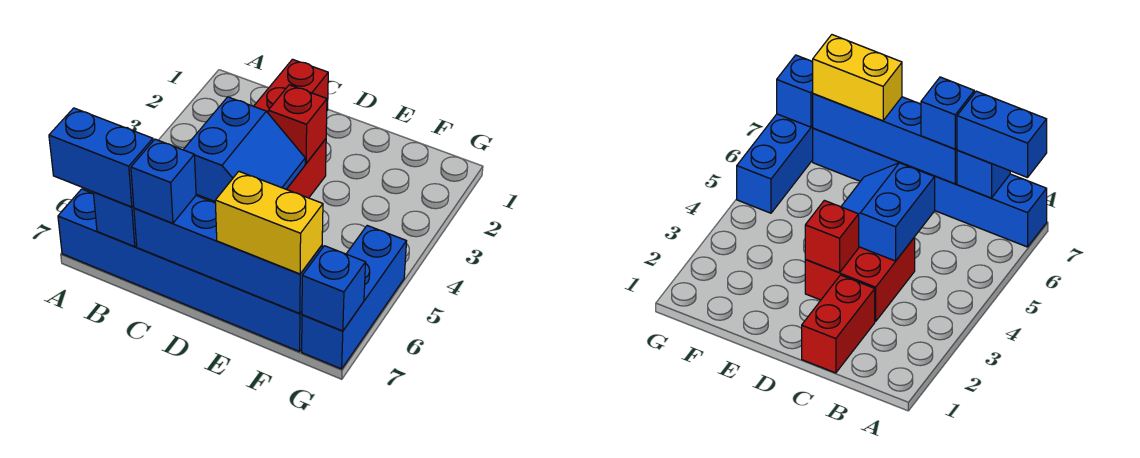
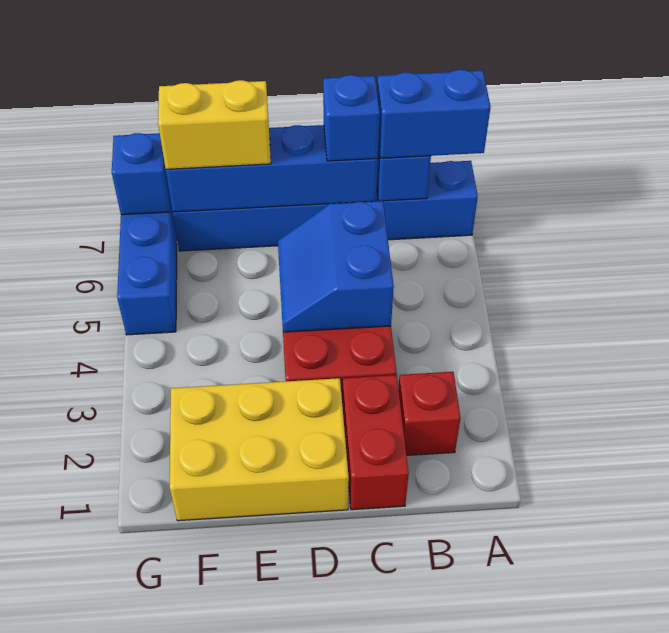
none -> yellow brick D1:F2 level 1
red brick D3 level 2 -> red brick B2 level 1

